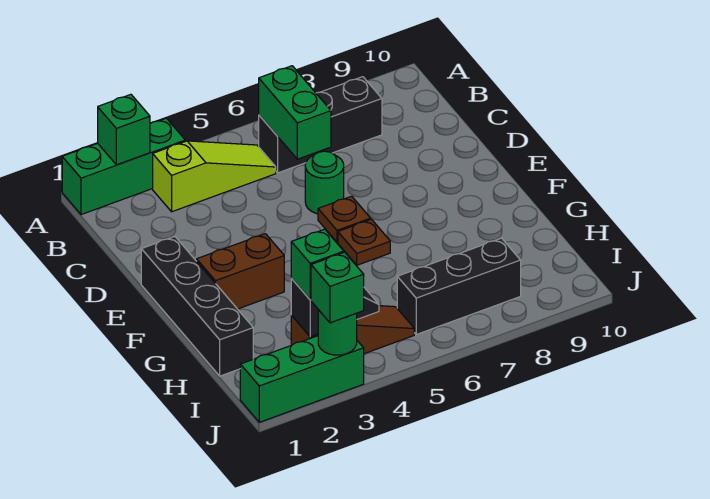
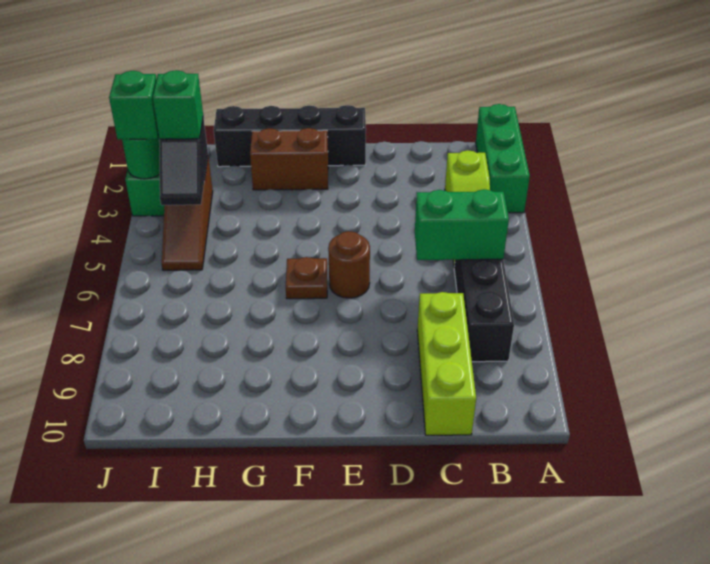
green brick A2 level 2 -> none
none -> lime brick C8:C10 level 1
green round brick D6 level 1 -> none
brown plate E6 level 1 -> brown round brick E6 level 1
brown brick F2:F3 level 1 -> brown brick F2:G2 level 1
black brick I6:I8 level 1 -> none

